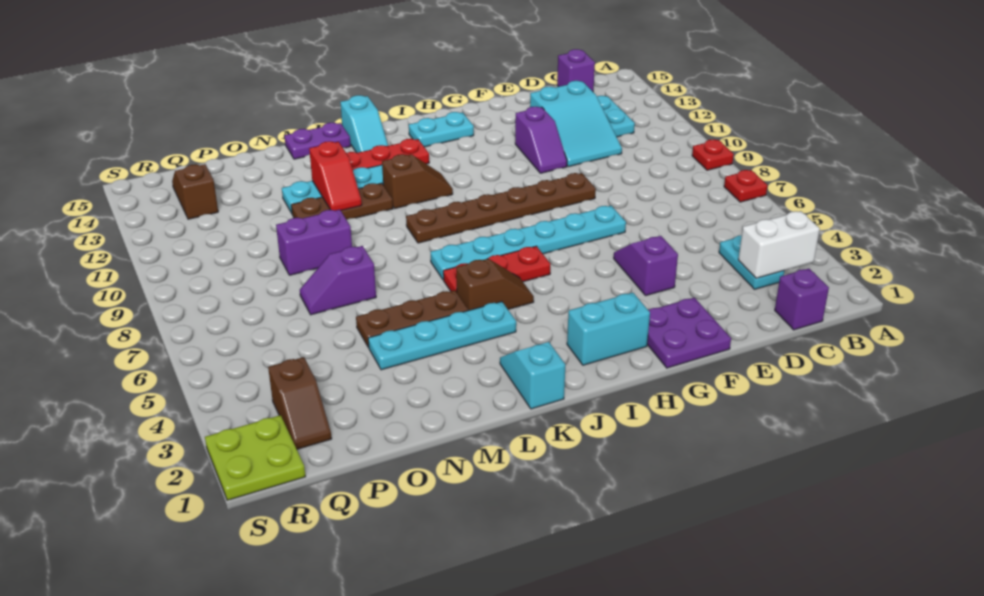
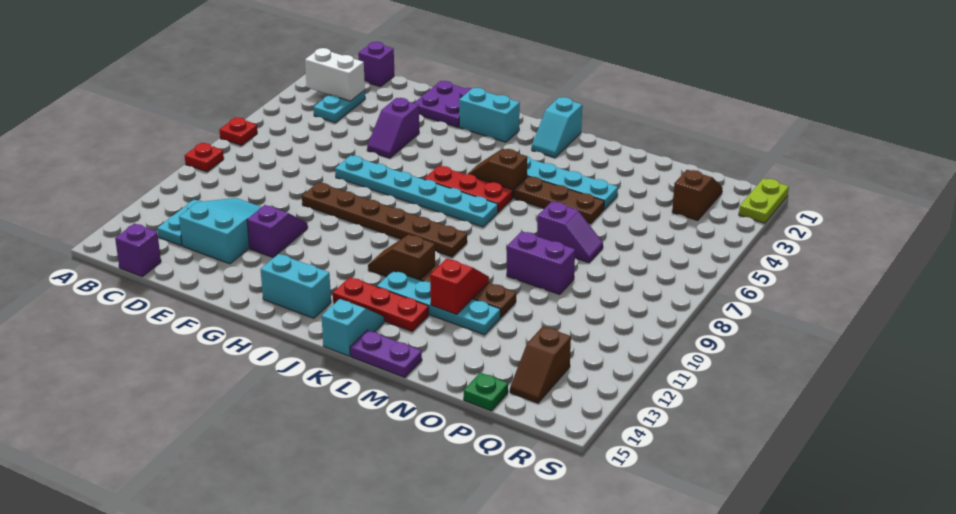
cyan plate H14:I14 level 1 -> cyan brick H14:I14 level 1
none -> green plate P15 level 1
lime plate R1:S2 level 1 -> lime plate S1:S2 level 1

